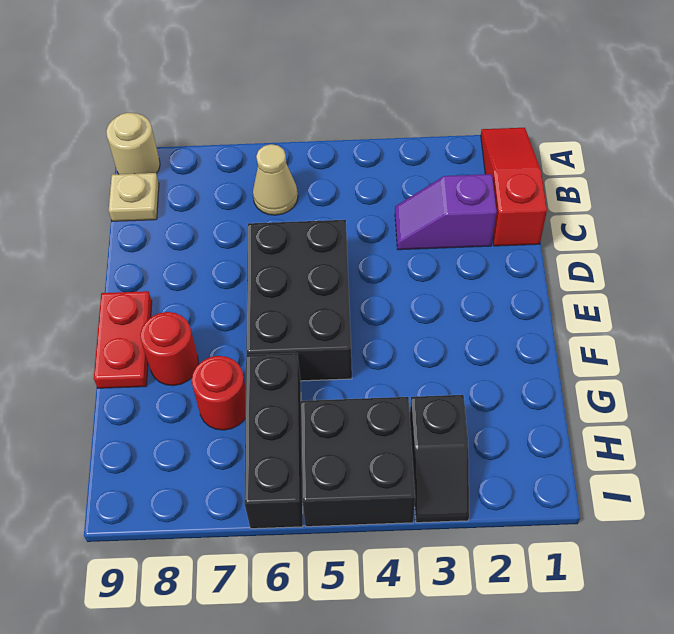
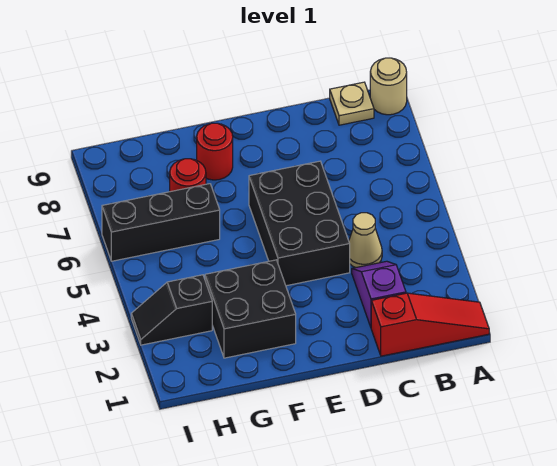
tan cone B6 level 1 -> tan cone C4 level 1
black brick D5:F6 level 1 -> black brick D4:E6 level 1
red plate E9:F9 level 1 -> none
black brick H4:I5 level 1 -> black brick F2:G3 level 1

